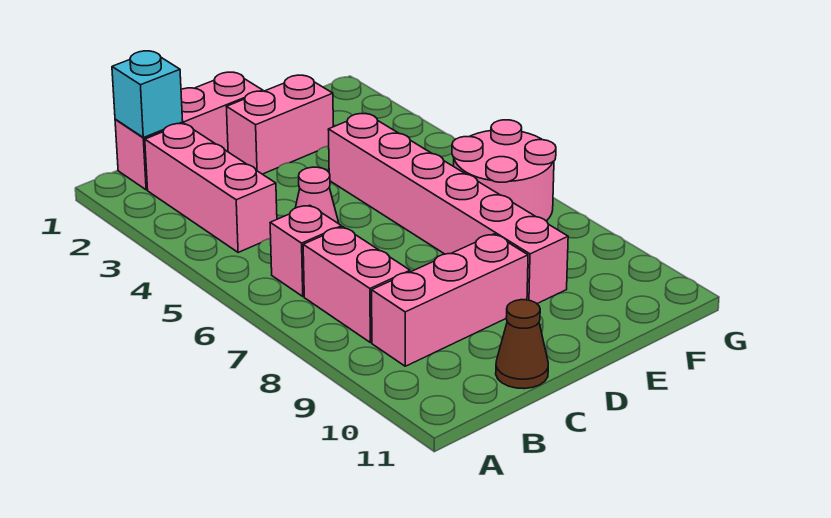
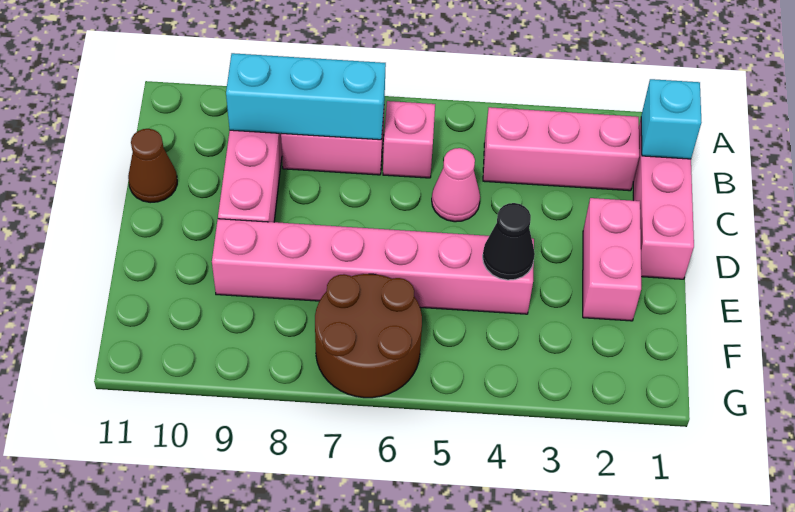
none -> cyan brick B7:B9 level 2
none -> black cone E4 level 2
pink round brick F6:G7 level 1 -> brown round brick F6:G7 level 1

